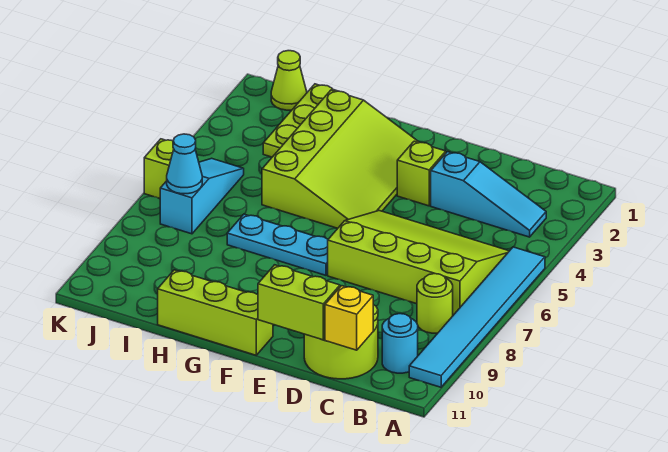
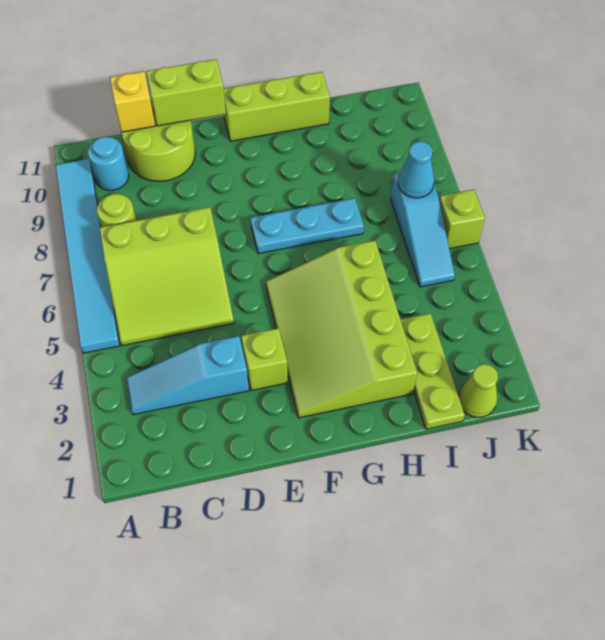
lime slope B5:E7 level 1 top 7 -> lime slope B5:D7 level 1 top 7

